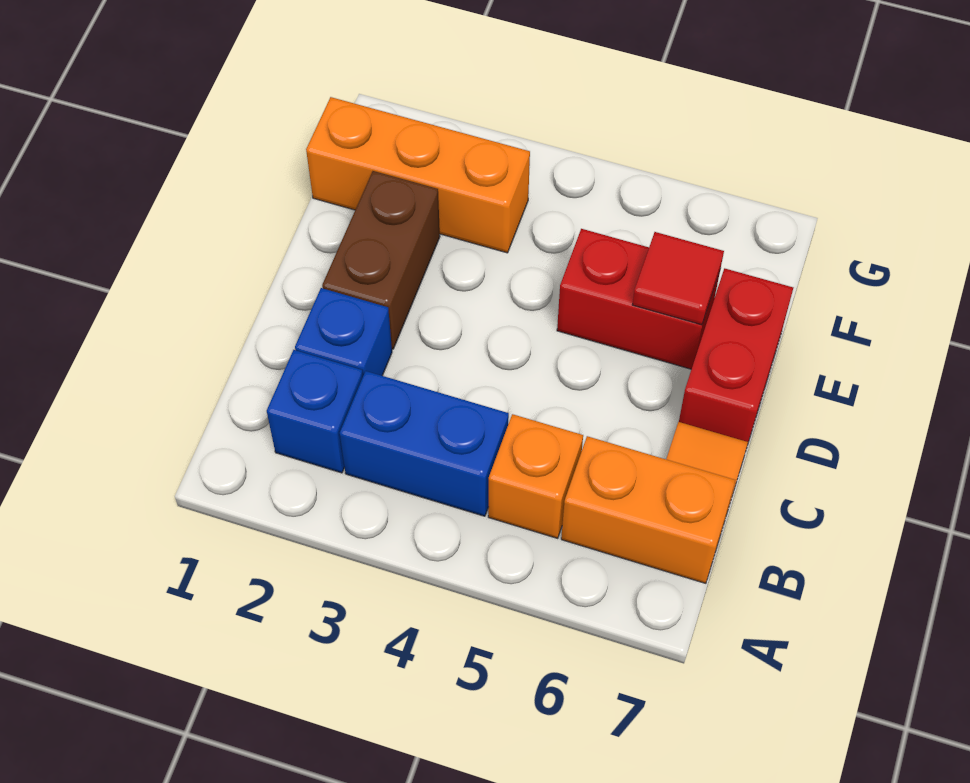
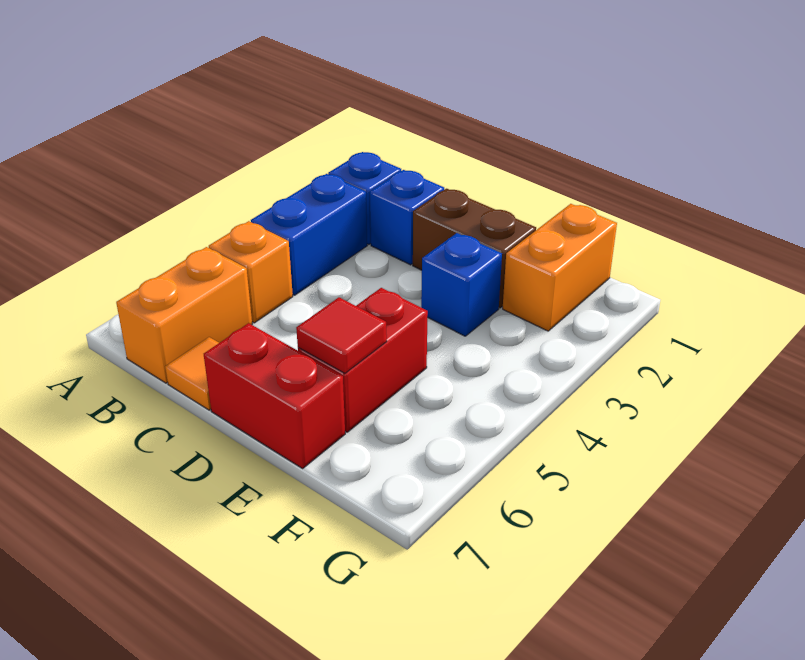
none -> blue brick E3 level 1
orange brick F1:F3 level 1 -> orange brick F1:F2 level 1

